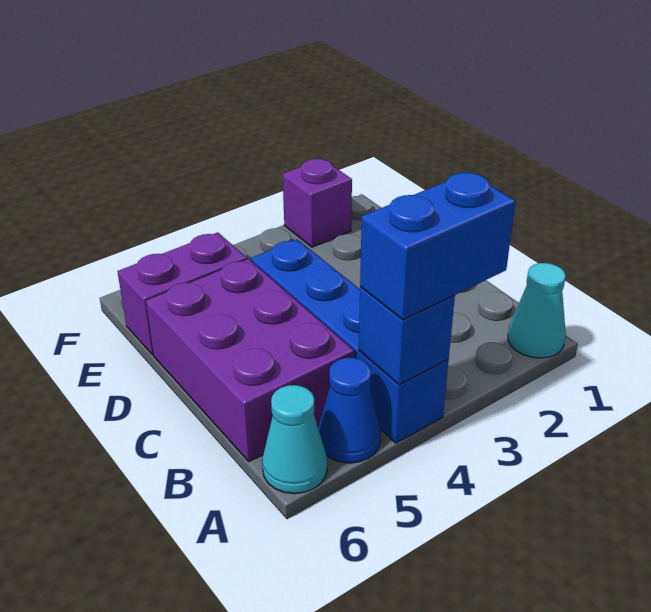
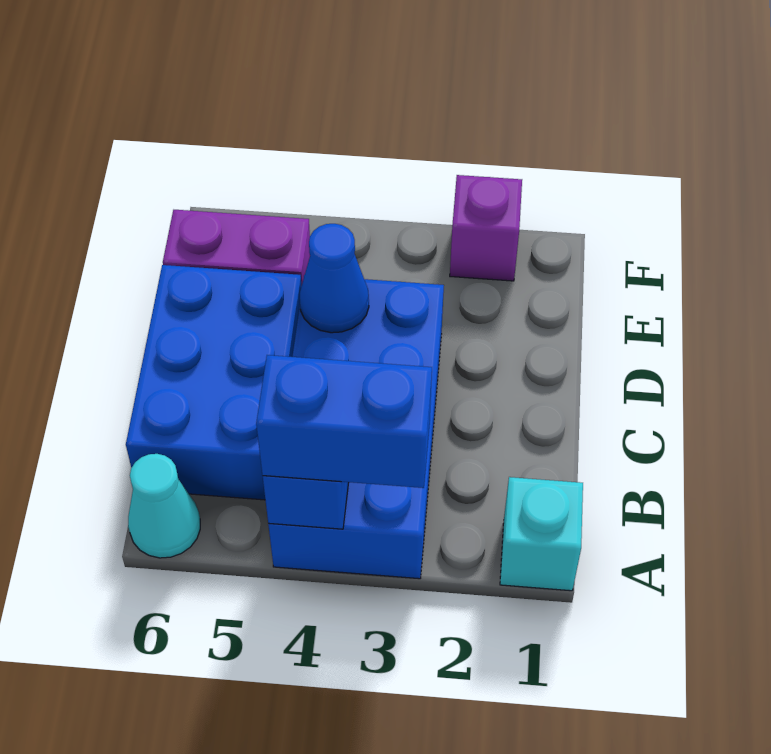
cyan cone A1 level 1 -> cyan brick A1 level 1
blue brick A4:D4 level 1 -> blue brick A3:D4 level 1
blue cone A5 level 1 -> blue cone D4 level 2
purple brick B5:D6 level 1 -> blue brick B5:D6 level 1

